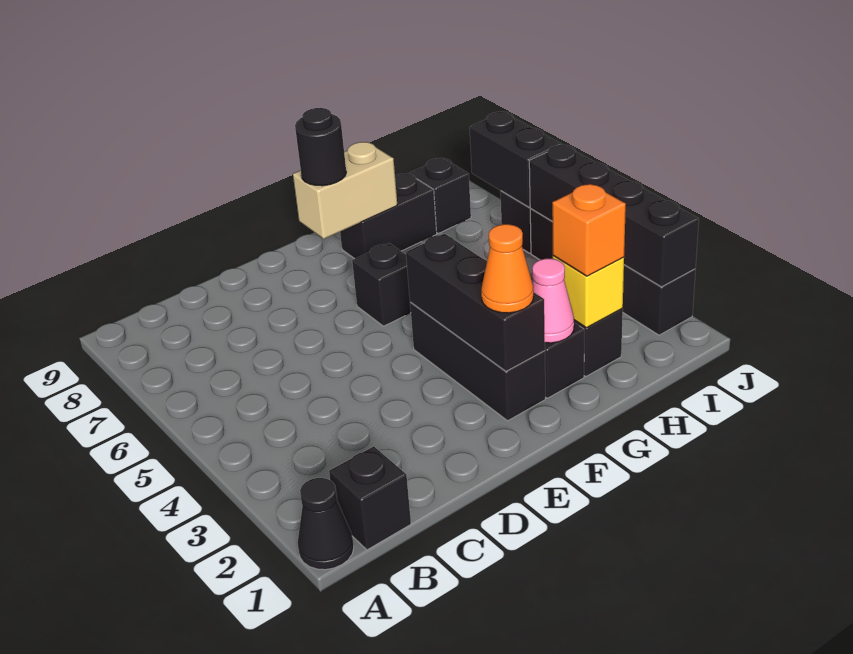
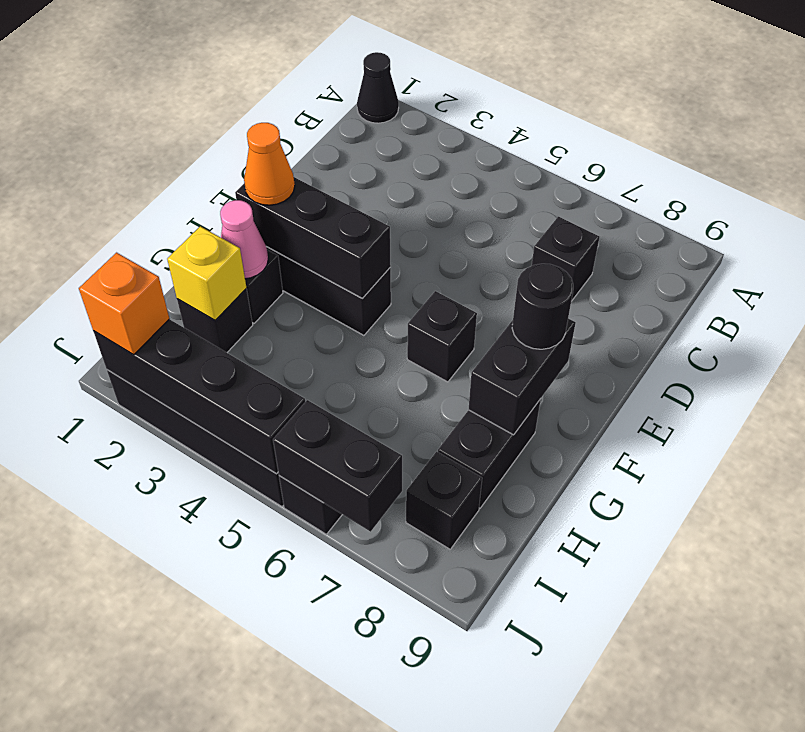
black brick B1 level 1 -> black brick C7 level 1
tan brick F8:G8 level 2 -> black brick F8:G8 level 2
orange brick H2 level 3 -> orange brick J2 level 3

